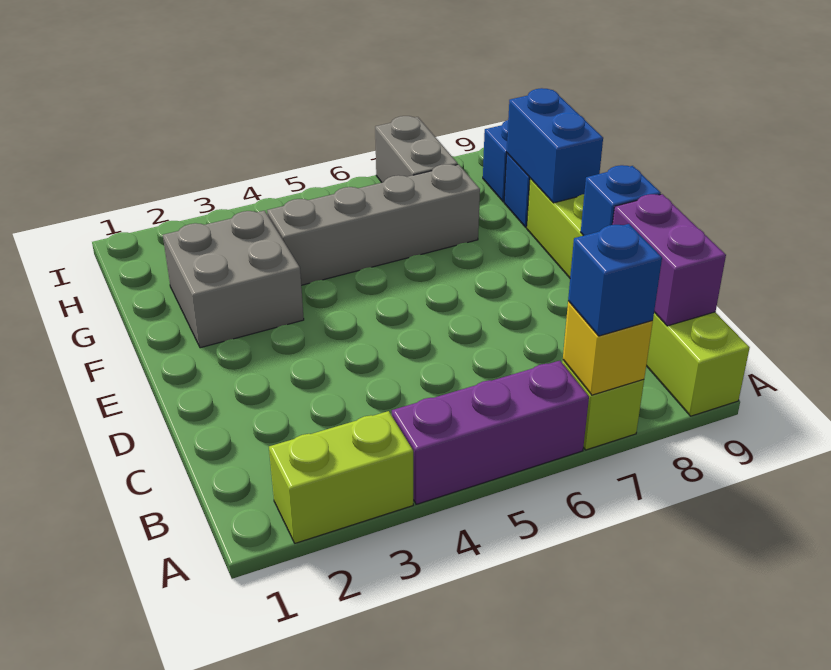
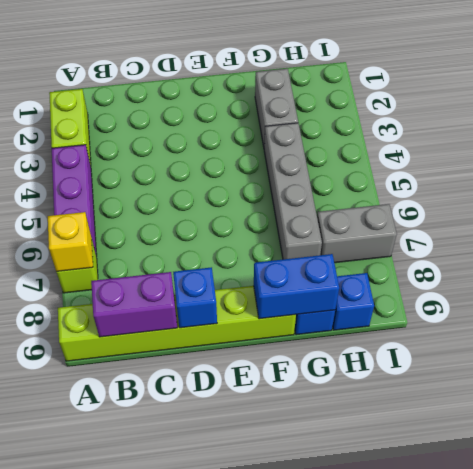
blue brick A7 level 3 -> none
grey brick F2:G3 level 1 -> grey brick G2:G3 level 1

